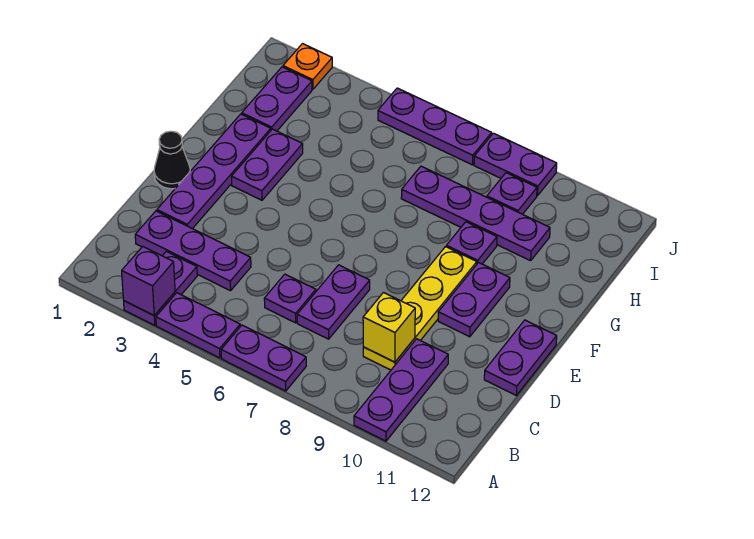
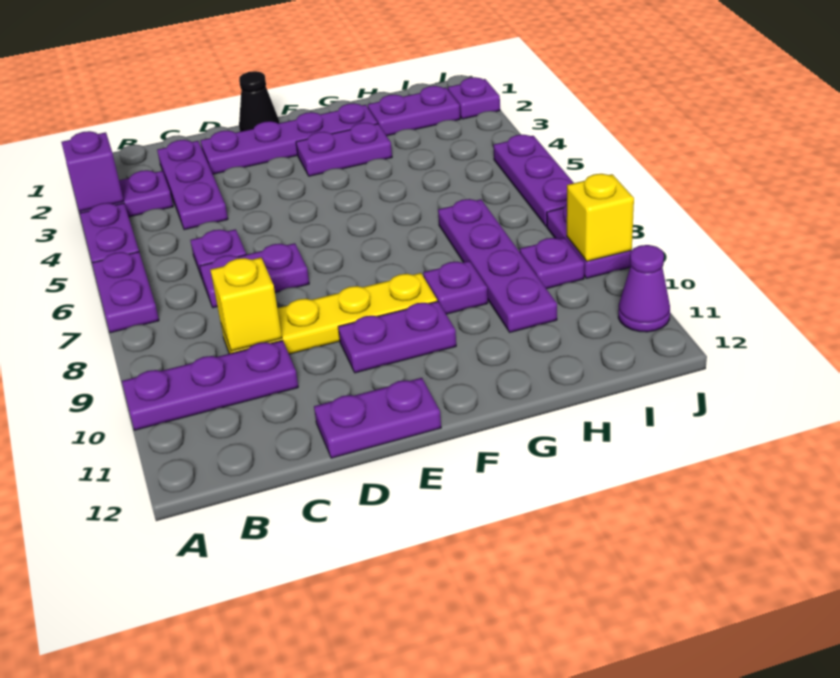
orange plate J2 level 1 -> purple plate J2 level 1
none -> yellow brick J9 level 2
none -> purple cone J11 level 1

